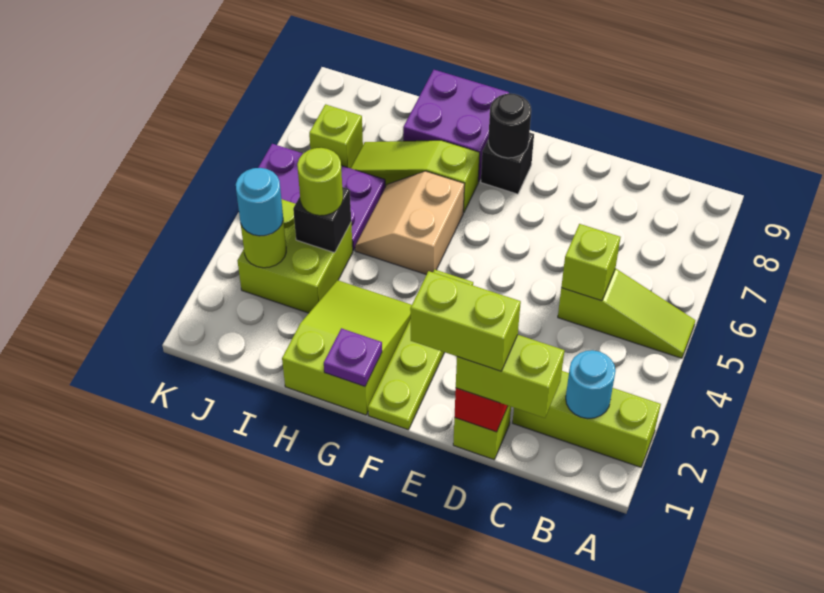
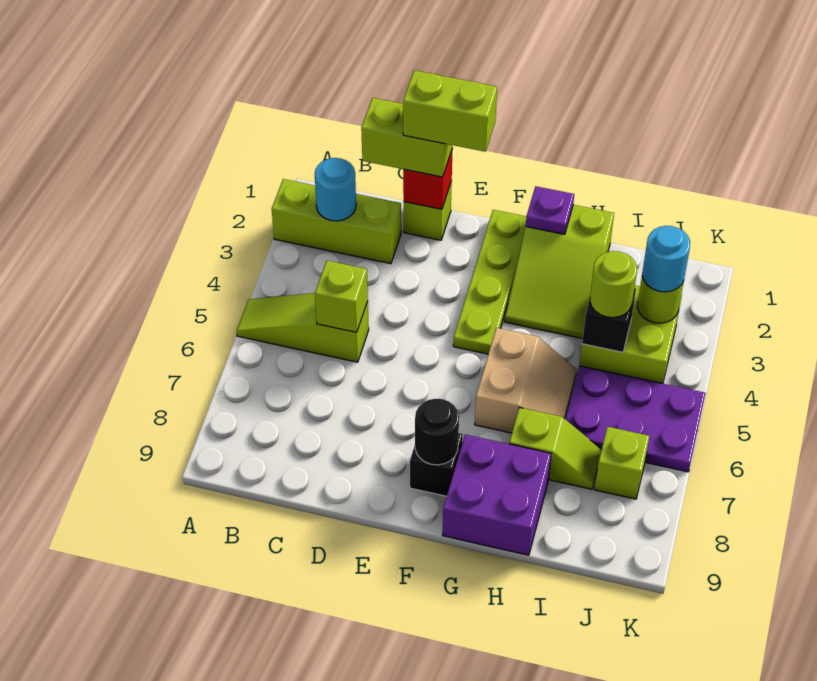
lime slope G7:I7 level 1 top G -> lime slope H7:I7 level 1 top H

